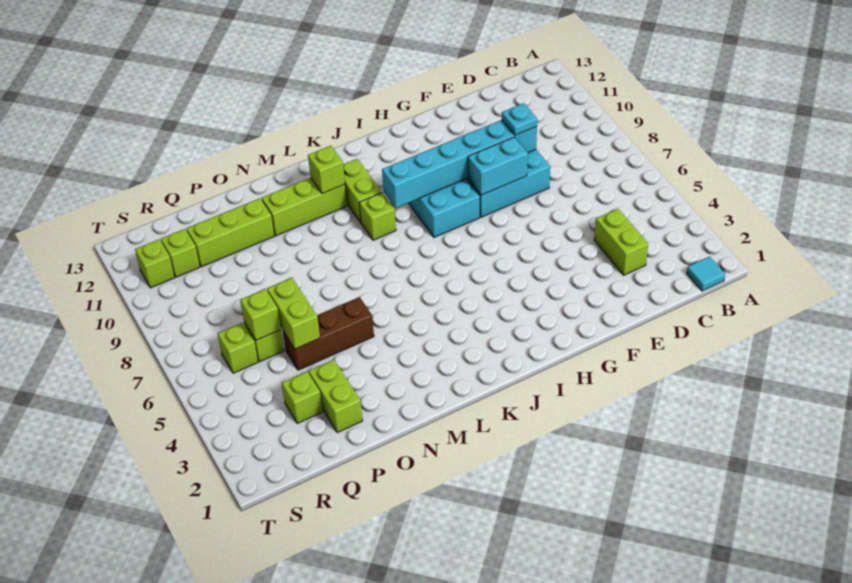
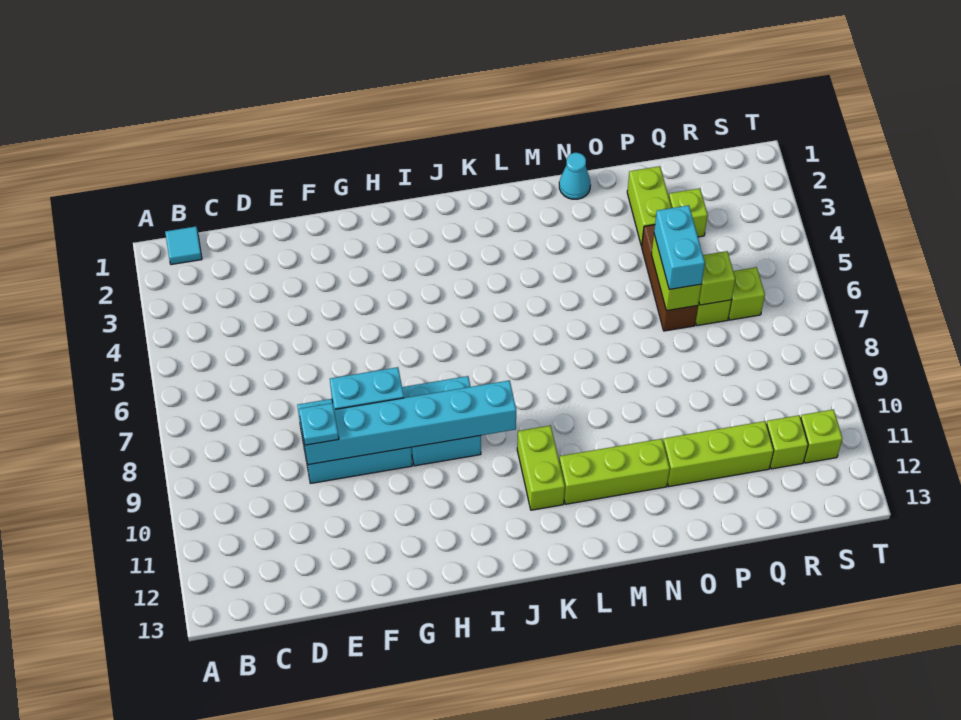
lime brick D3:D4 level 1 -> none
lime brick K9 level 1 -> none
lime brick L11 level 2 -> none
none -> cyan cone N1 level 1
brown brick N5:P5 level 1 -> brown brick P4:P6 level 1
none -> cyan brick P5:P6 level 3

